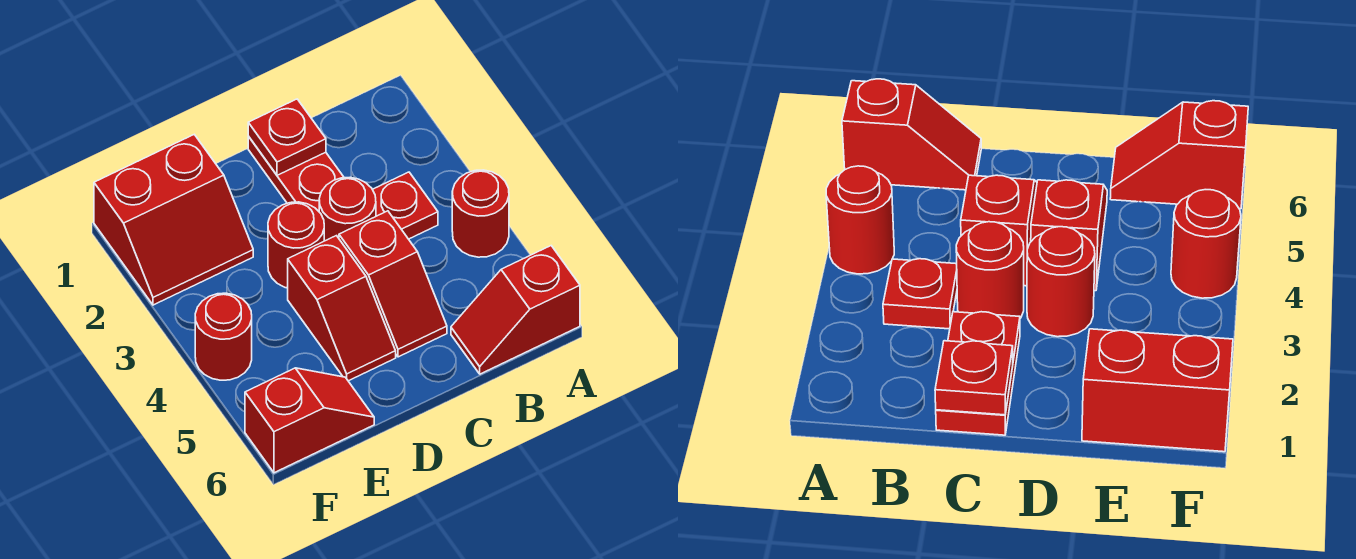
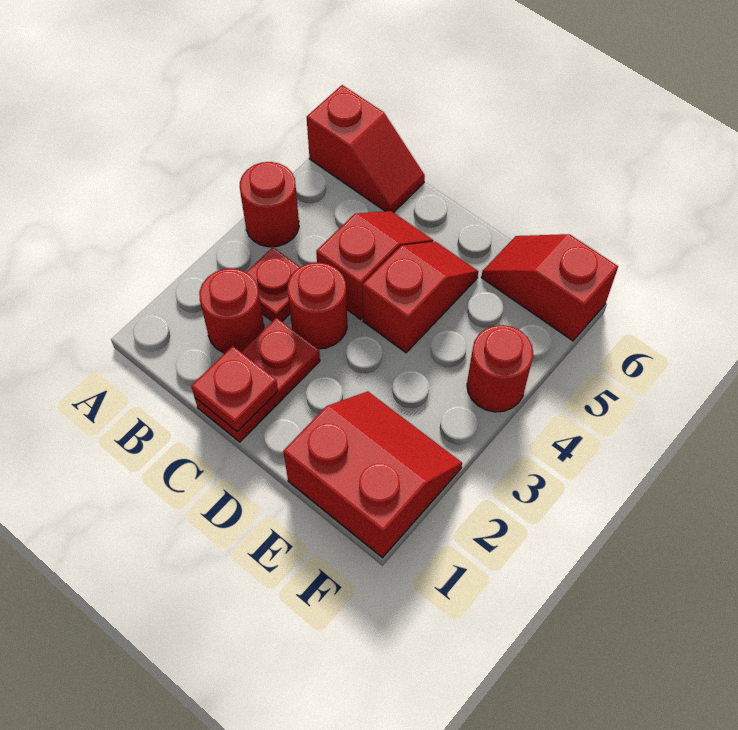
red round brick D3 level 1 -> red round brick B2 level 1

